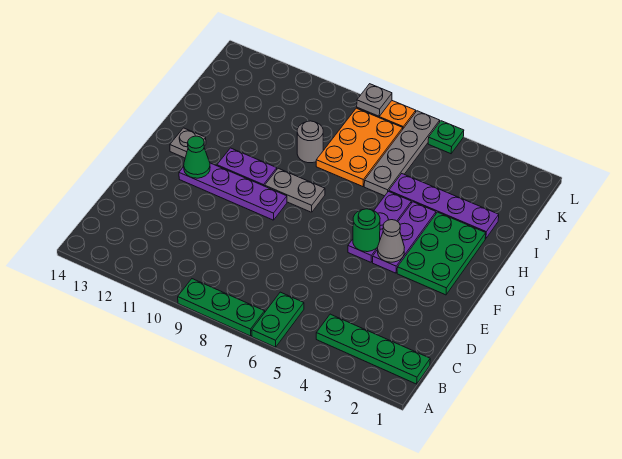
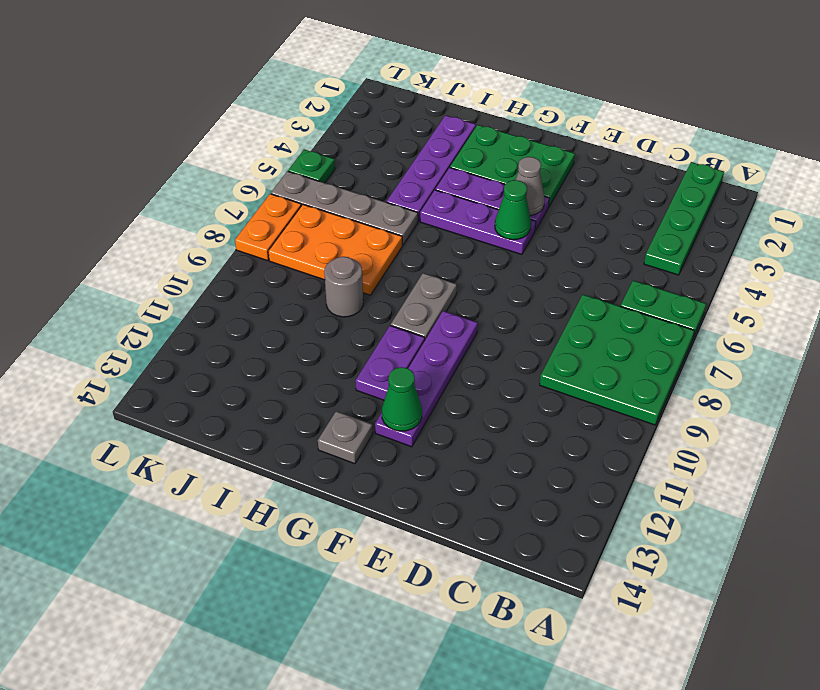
green plate A7:A9 level 1 -> green plate A7:C9 level 1
green round brick F5 level 2 -> green cone F5 level 2
grey plate L8 level 2 -> none

